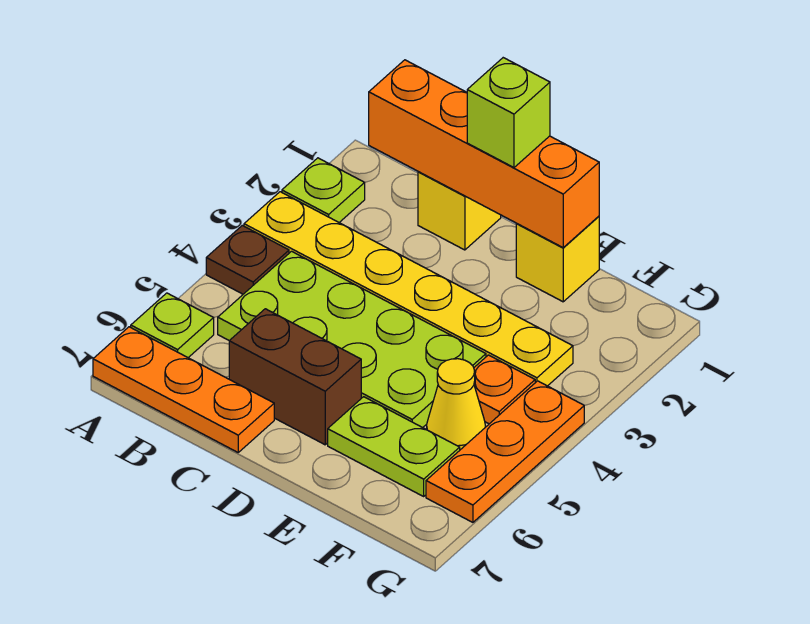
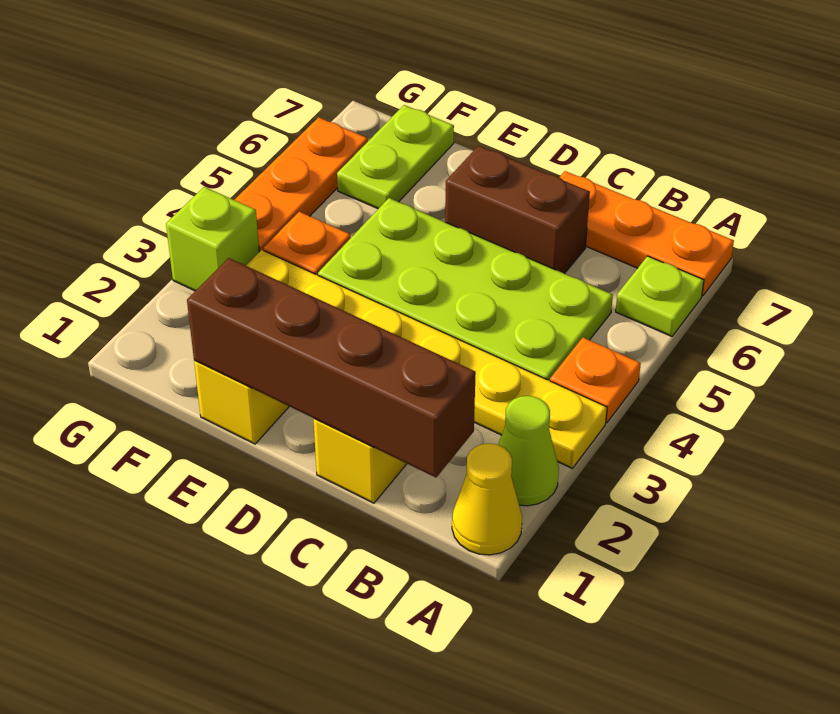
lime plate A2 level 1 -> lime cone A2 level 1
brown plate A4 level 1 -> orange plate A4 level 1
orange brick B1:E1 level 2 -> brown brick B1:E1 level 2
lime brick D1 level 3 -> lime brick G3 level 1
lime plate E6:F6 level 1 -> lime plate F6:F7 level 1
yellow cone F5 level 1 -> yellow cone A1 level 1

